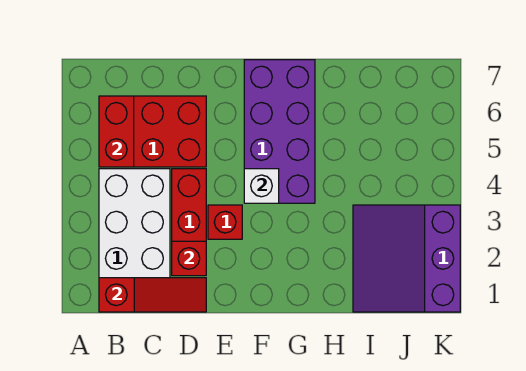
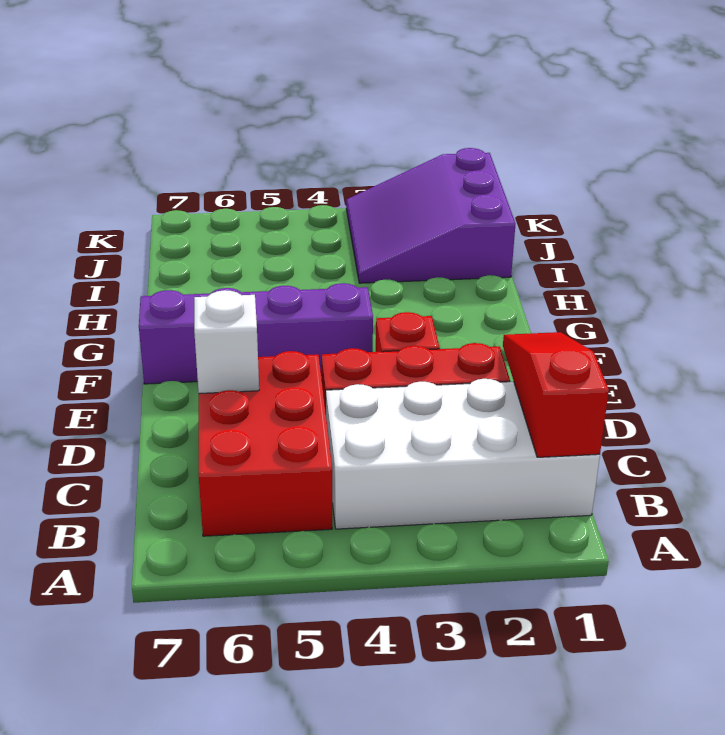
red brick B5:B6 level 2 -> none
red brick D2 level 2 -> none
purple brick F4:G7 level 1 -> purple brick F4:F7 level 1
white brick F4 level 2 -> white brick D6 level 2
purple slope I1:K3 level 1 top K -> purple slope I1:K3 level 1 top 1

